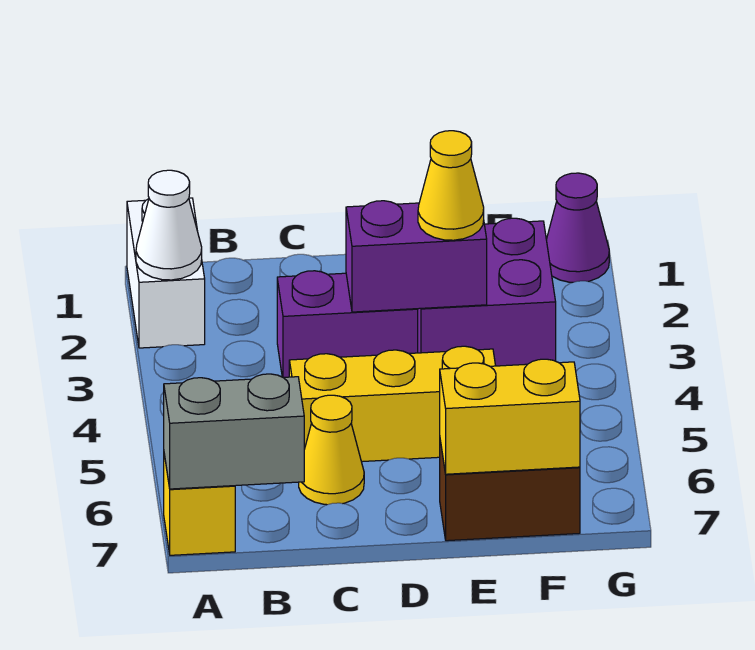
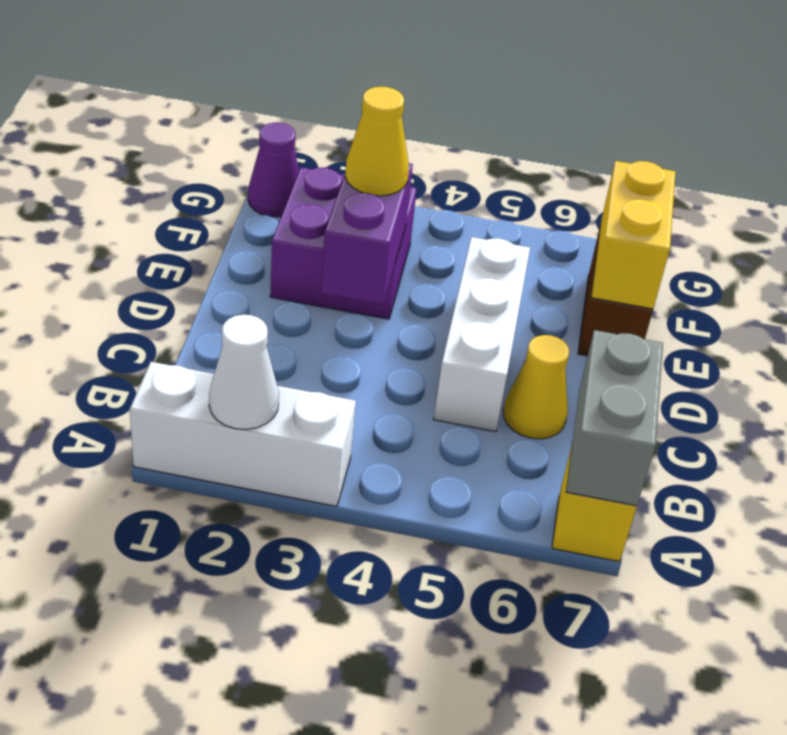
white brick A1:A2 level 1 -> white brick A1:A3 level 1
purple brick C3:D3 level 1 -> none
yellow brick C5:E5 level 1 -> white brick C5:E5 level 1

